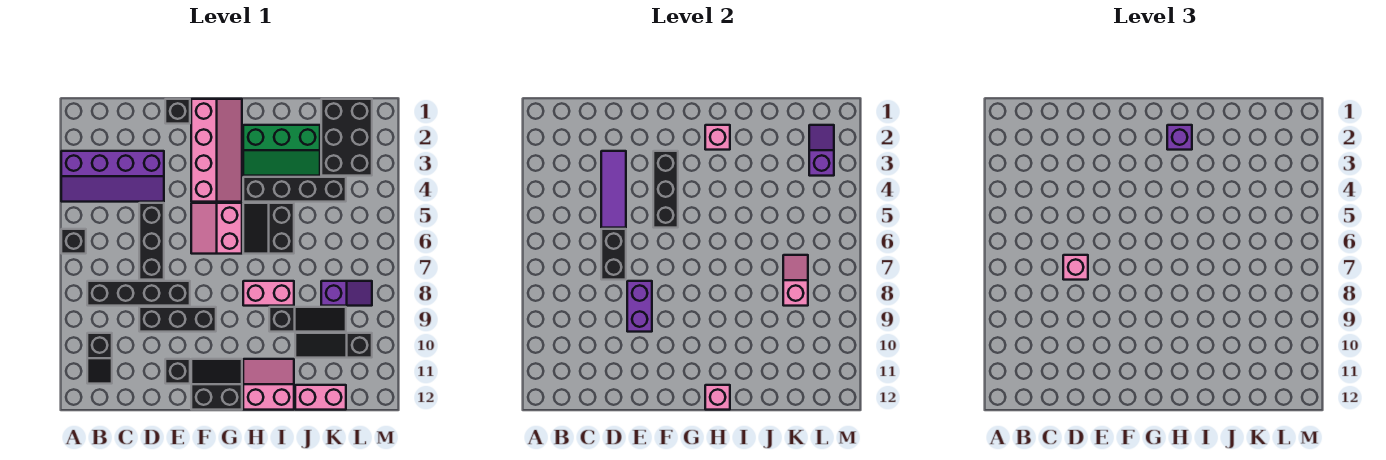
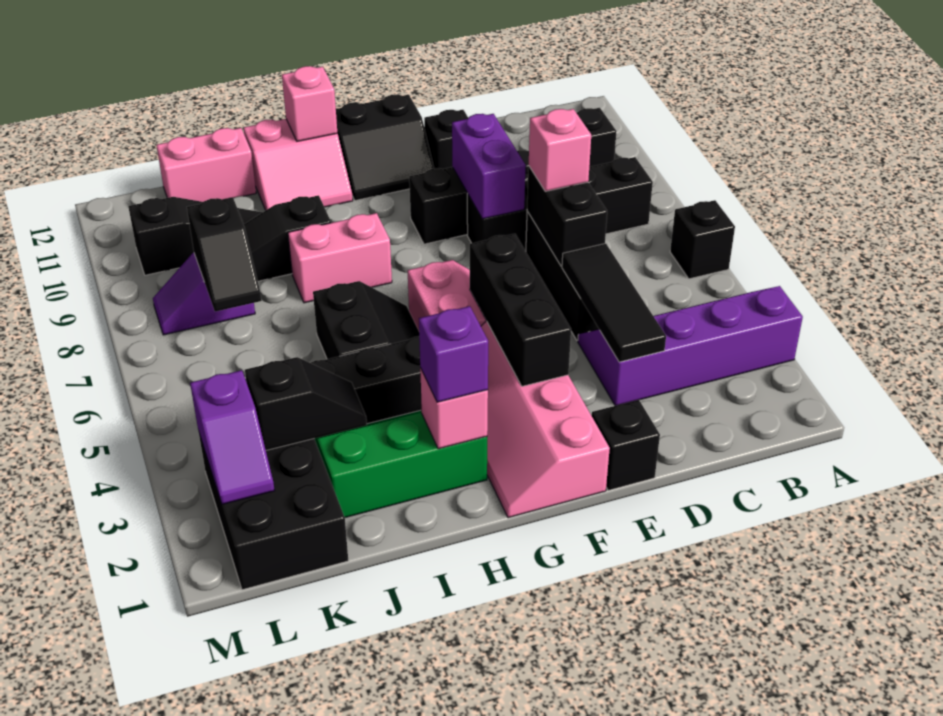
purple tile D3:D5 level 2 -> black tile D3:D5 level 2
none -> black slope J3:K3 level 2 top K
pink slope K7:K8 level 2 top 8 -> black slope K7:K8 level 2 top 8

